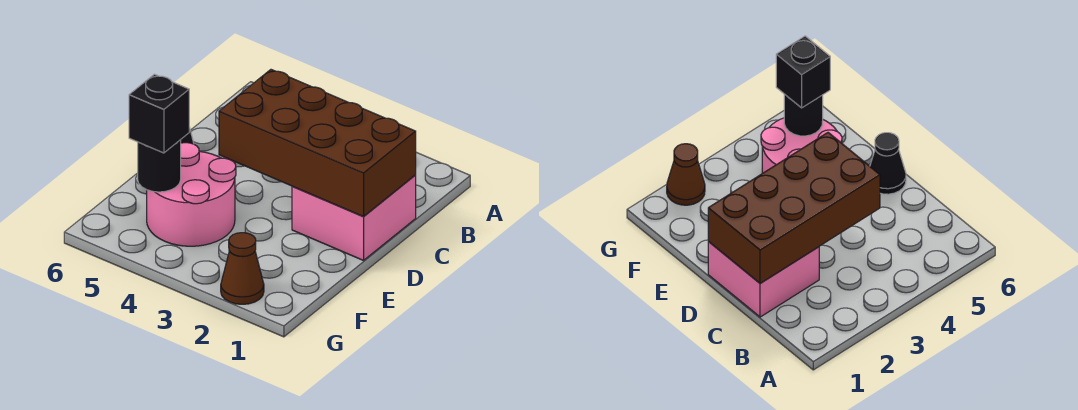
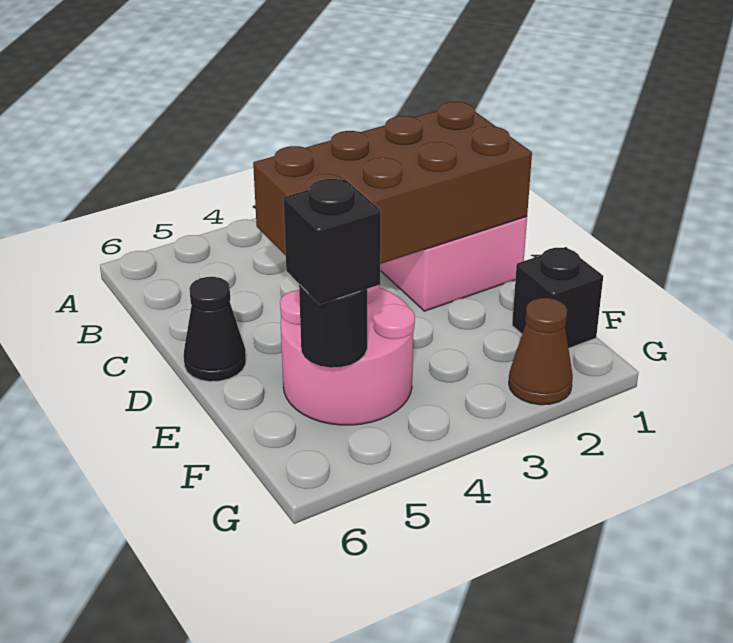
none -> black brick F1 level 1

